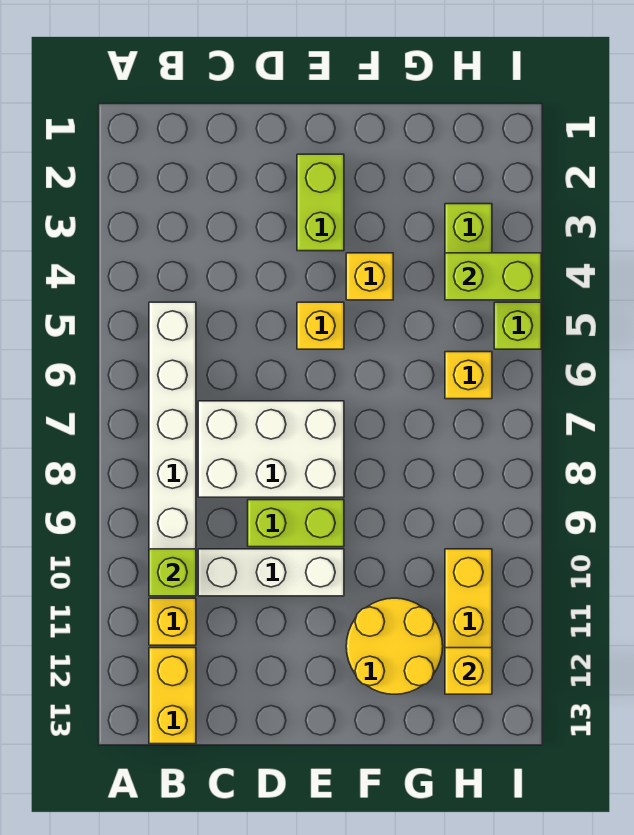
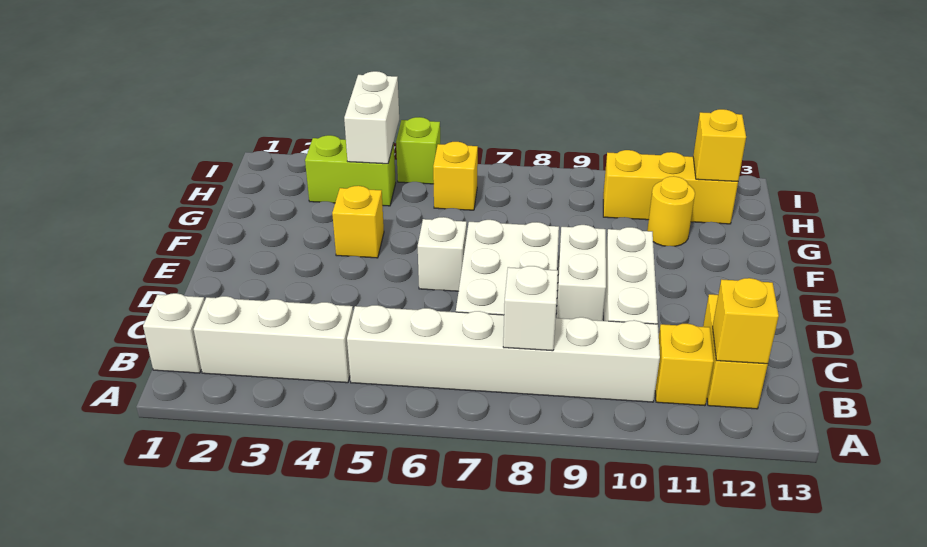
none -> white brick B1 level 1
none -> white brick B2:B4 level 1
none -> white brick B8 level 2
lime brick B10 level 2 -> none
yellow brick B12:B13 level 1 -> yellow brick B12:C12 level 1
lime brick D9:E9 level 1 -> white brick D9:E9 level 1
lime brick E2:E3 level 1 -> none
yellow brick E5 level 1 -> yellow brick B12 level 2
none -> white brick E6 level 1
yellow round brick F11:G12 level 1 -> yellow round brick G11 level 1
lime brick H4:I4 level 2 -> white brick H4:I4 level 2

